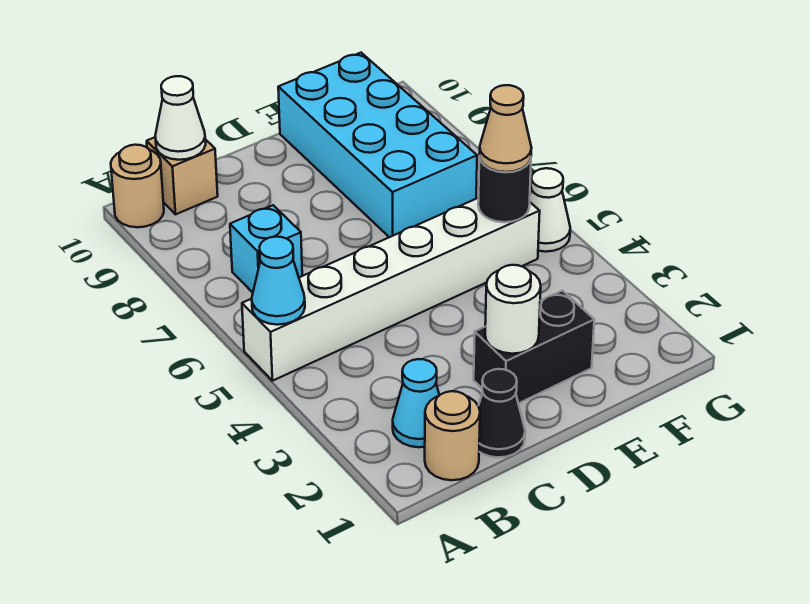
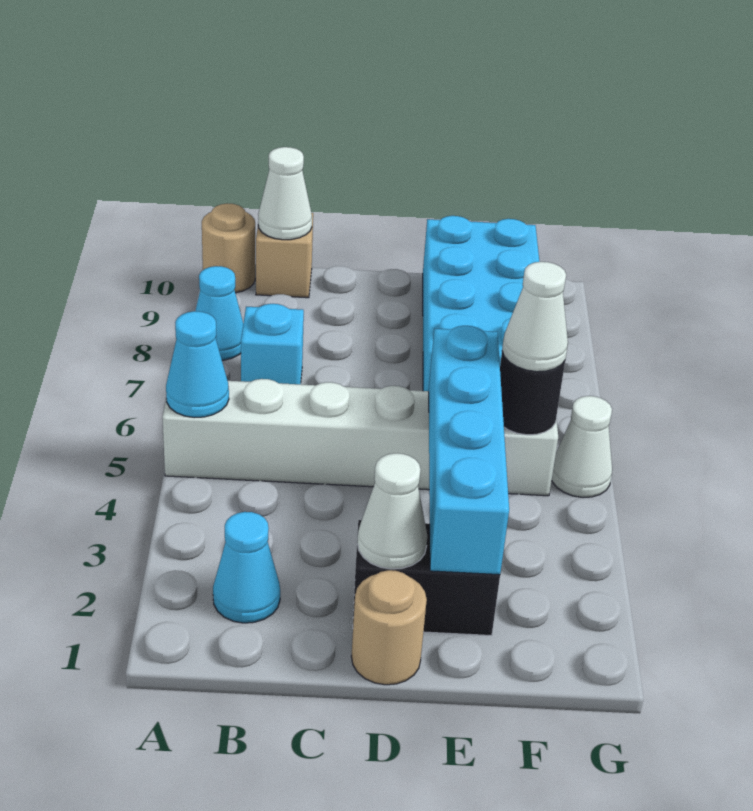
none -> cyan cone A8 level 1
tan round brick B1 level 1 -> tan round brick D1 level 1
black cone C1 level 1 -> none
white round brick D2 level 2 -> white cone D2 level 2
none -> cyan brick E2:E5 level 2
tan cone F5 level 3 -> white cone F5 level 3

